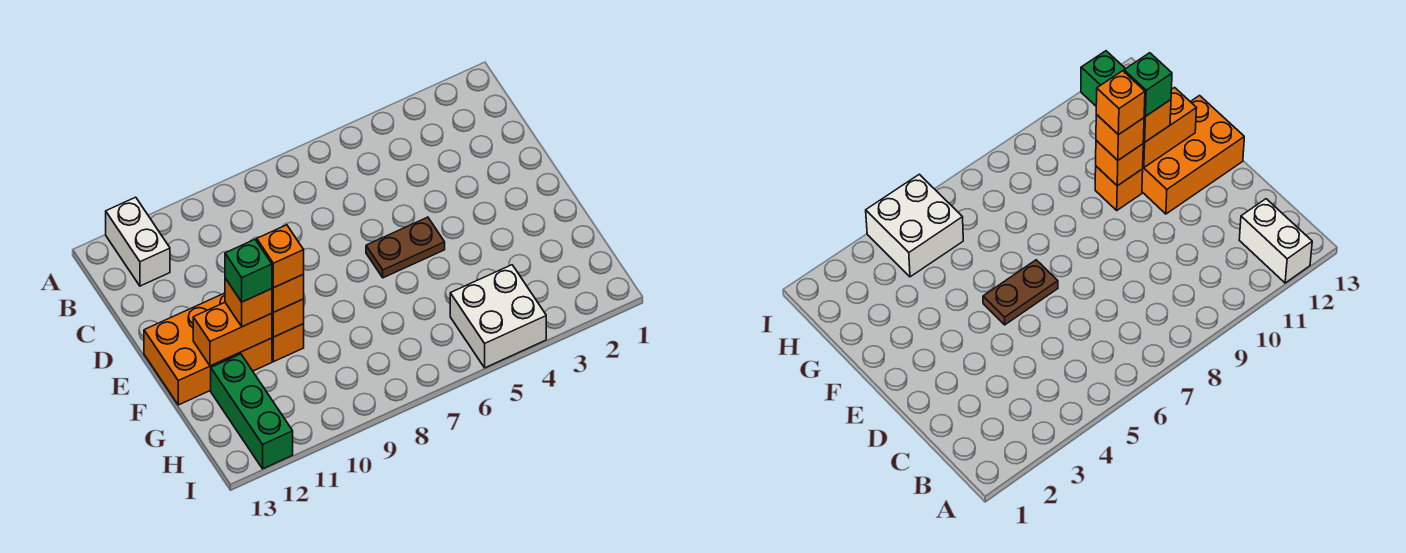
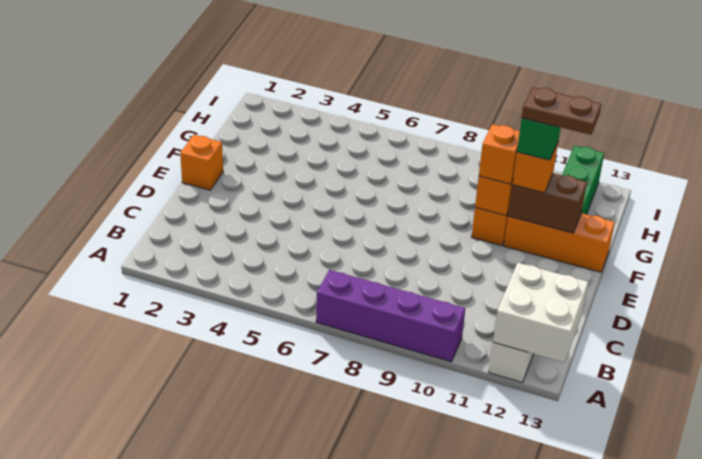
none -> purple brick A7:A10 level 1
brown plate E5:E6 level 1 -> brown plate F11:F12 level 5
orange brick E11:F13 level 1 -> orange brick F11:F13 level 1
orange brick F10 level 4 -> orange brick E1 level 1
orange brick F11:F12 level 2 -> brown brick F11:F12 level 2
white brick H4:I5 level 1 -> white brick A12:B13 level 2

